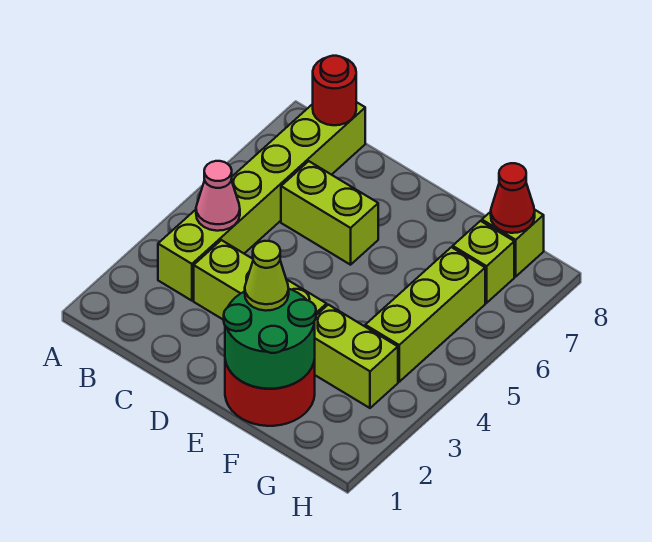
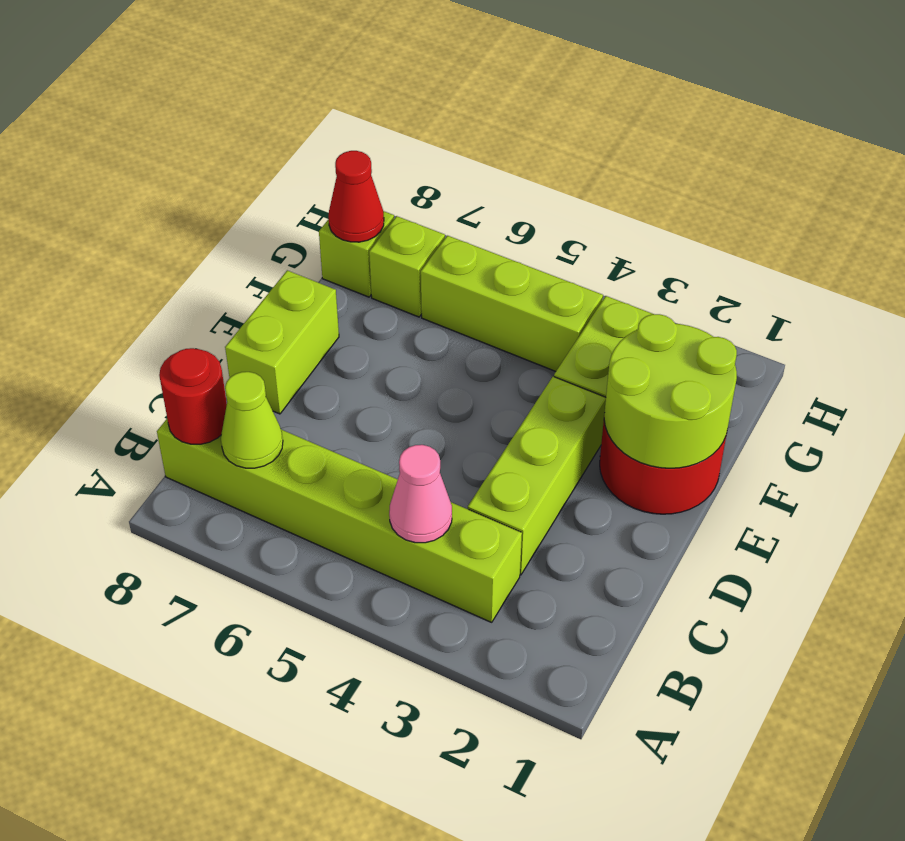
lime brick C6:D6 level 1 -> lime brick D8:E8 level 1
green round brick E1:F2 level 2 -> lime round brick E1:F2 level 2
lime cone E2 level 3 -> lime cone B7 level 2

